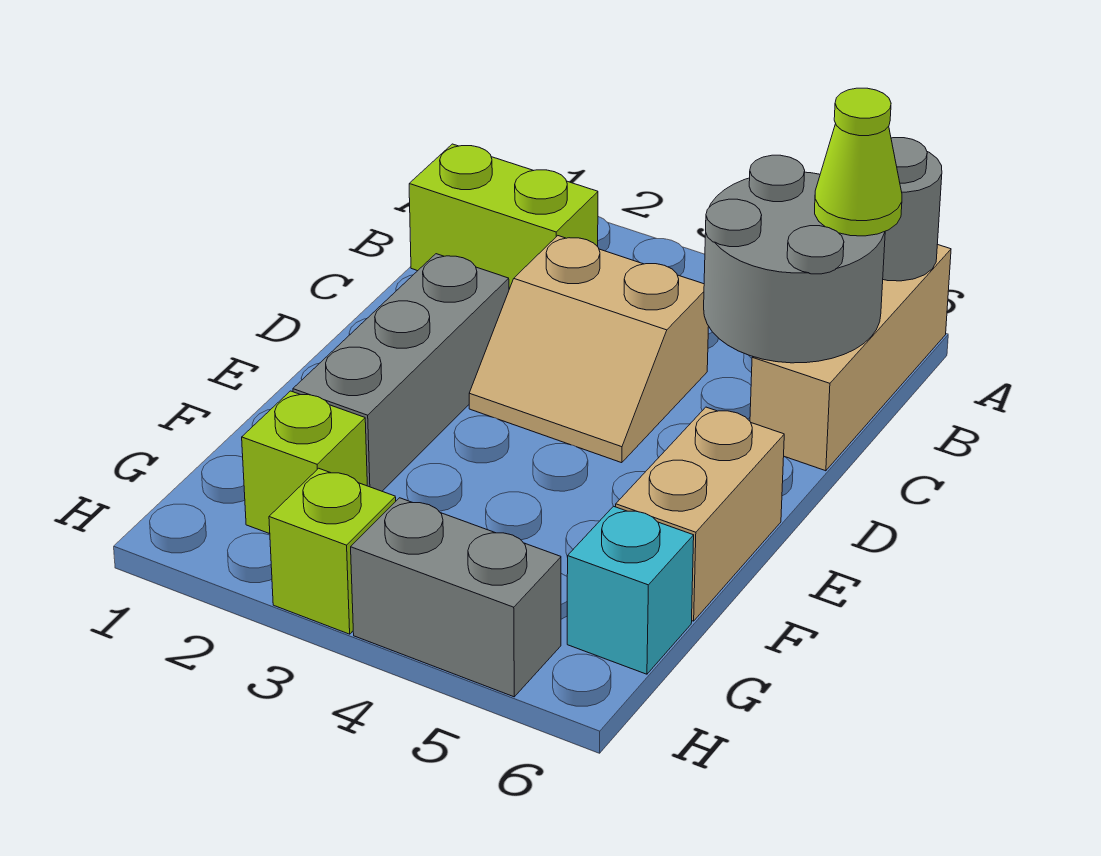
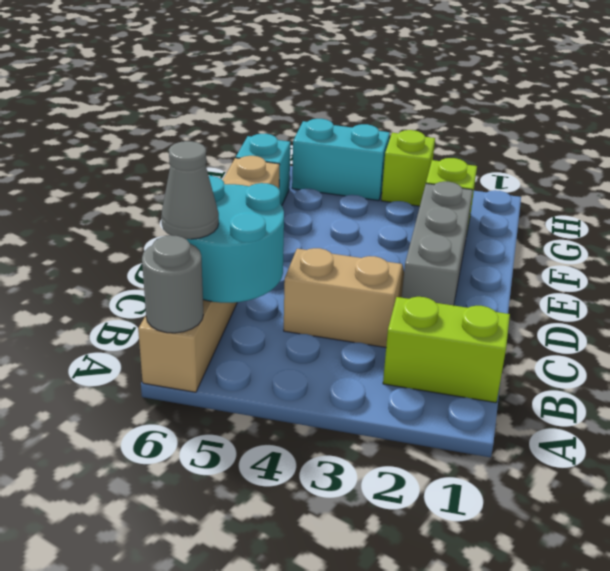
grey round brick B5:C6 level 2 -> cyan round brick B5:C6 level 2
lime cone B6 level 3 -> grey cone B6 level 3
grey brick H4:H5 level 1 -> cyan brick H4:H5 level 1

